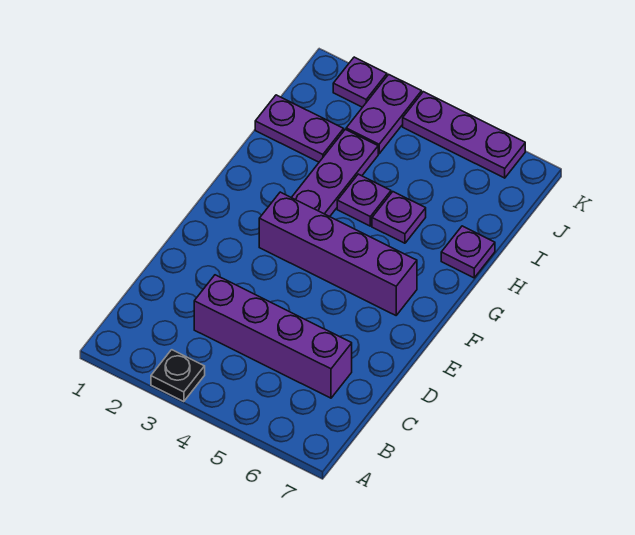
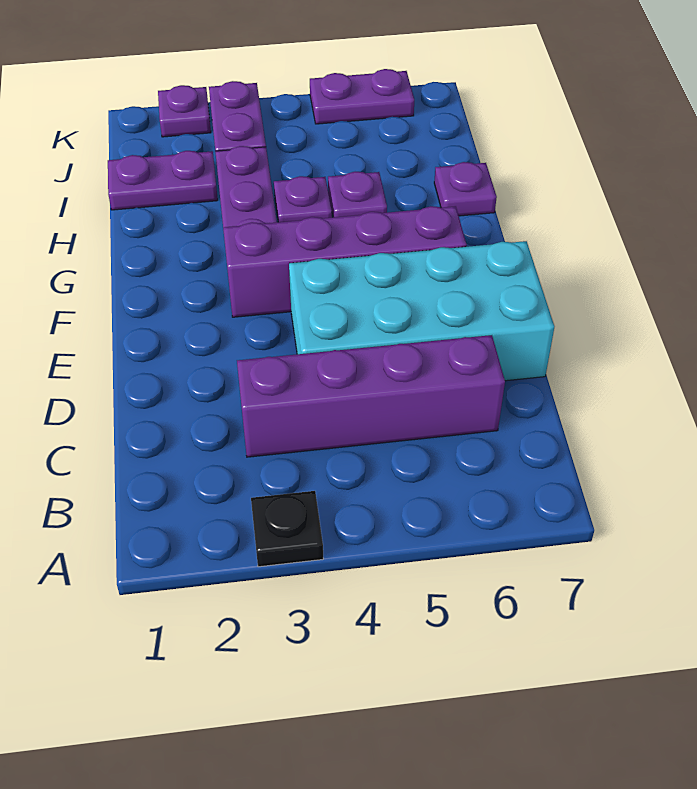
none -> cyan brick D4:E7 level 1
purple plate K4:K6 level 1 -> purple plate K5:K6 level 1

